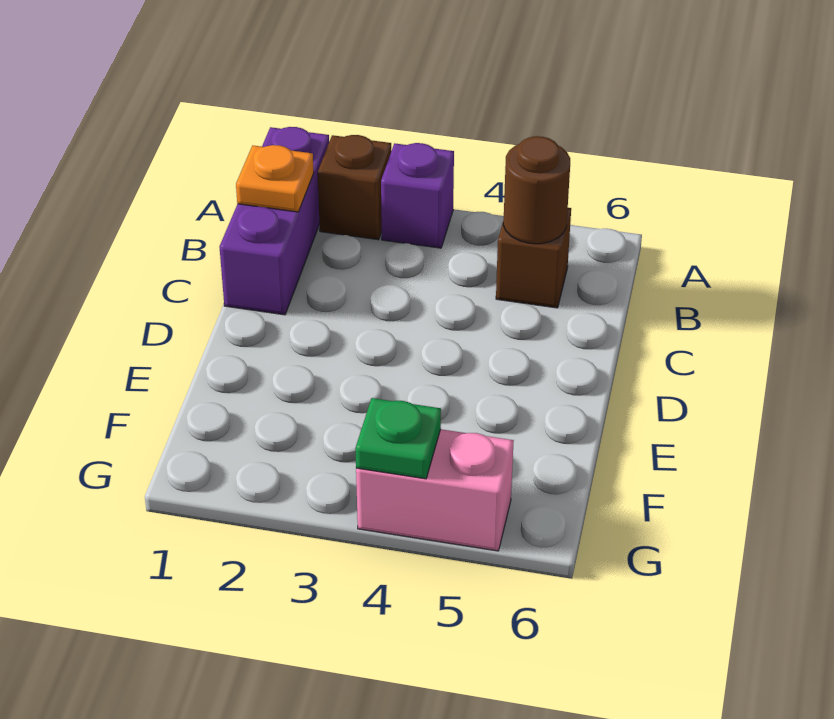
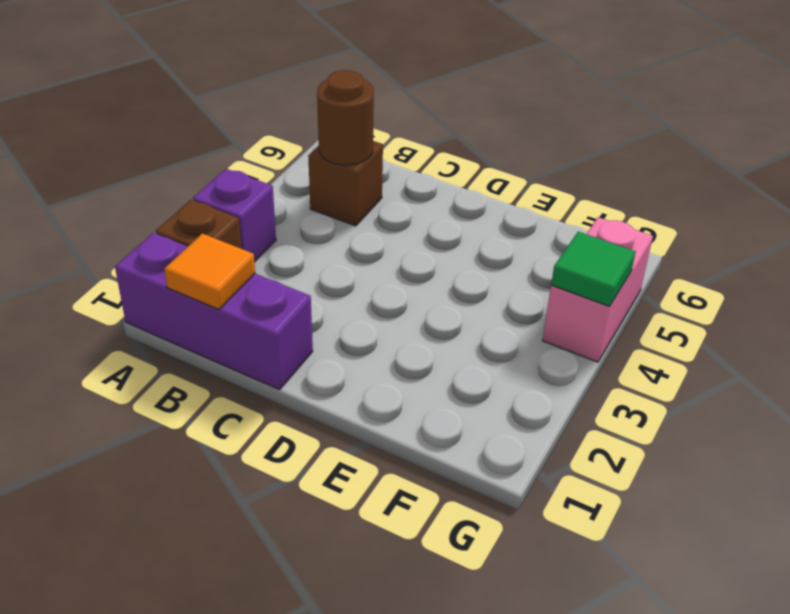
orange plate B1 level 2 -> orange tile B1 level 2
green plate G4 level 2 -> green tile G4 level 2

